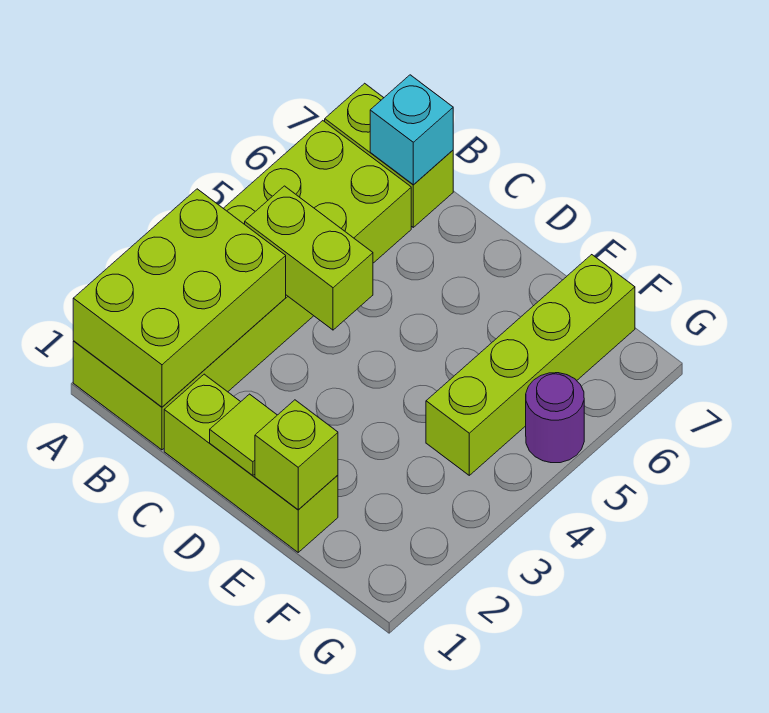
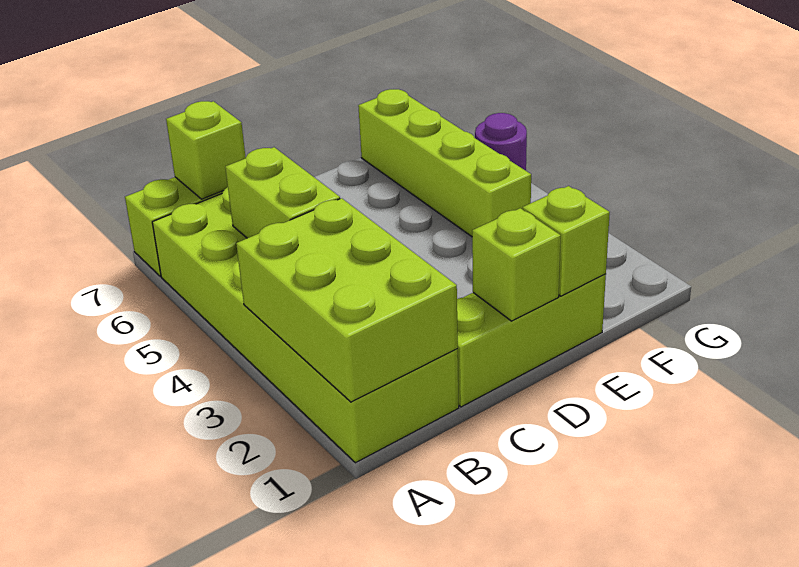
lime brick B4:C4 level 2 -> lime brick B4:B5 level 2
cyan brick B7 level 2 -> lime brick B7 level 2
lime tile D1 level 2 -> lime brick D1 level 2

